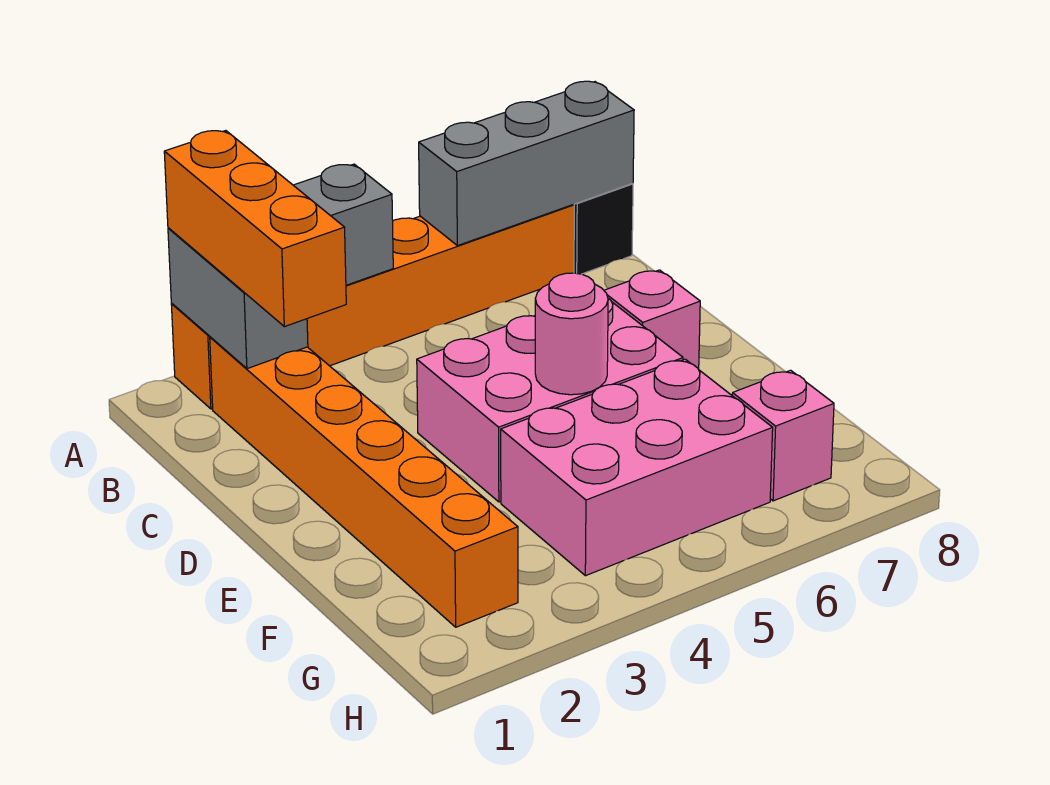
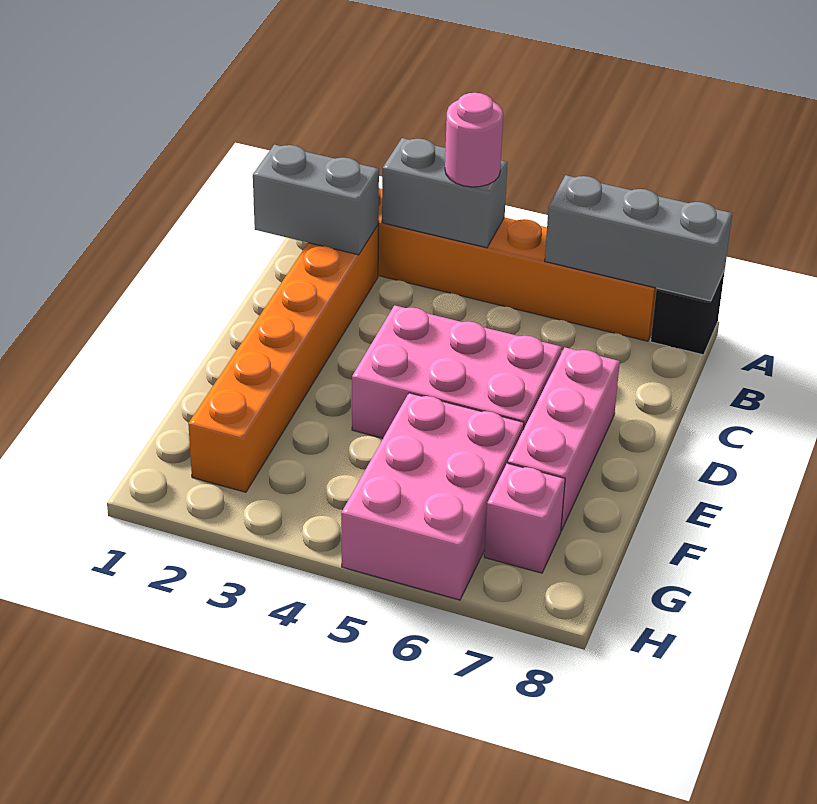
grey brick A2:B2 level 2 -> grey brick B1:B2 level 2
orange brick A2:C2 level 3 -> none
pink brick D7 level 1 -> pink brick D7:F7 level 1
pink round brick E5 level 2 -> pink round brick A4 level 3
pink brick F4:G6 level 1 -> pink brick F5:H6 level 1

